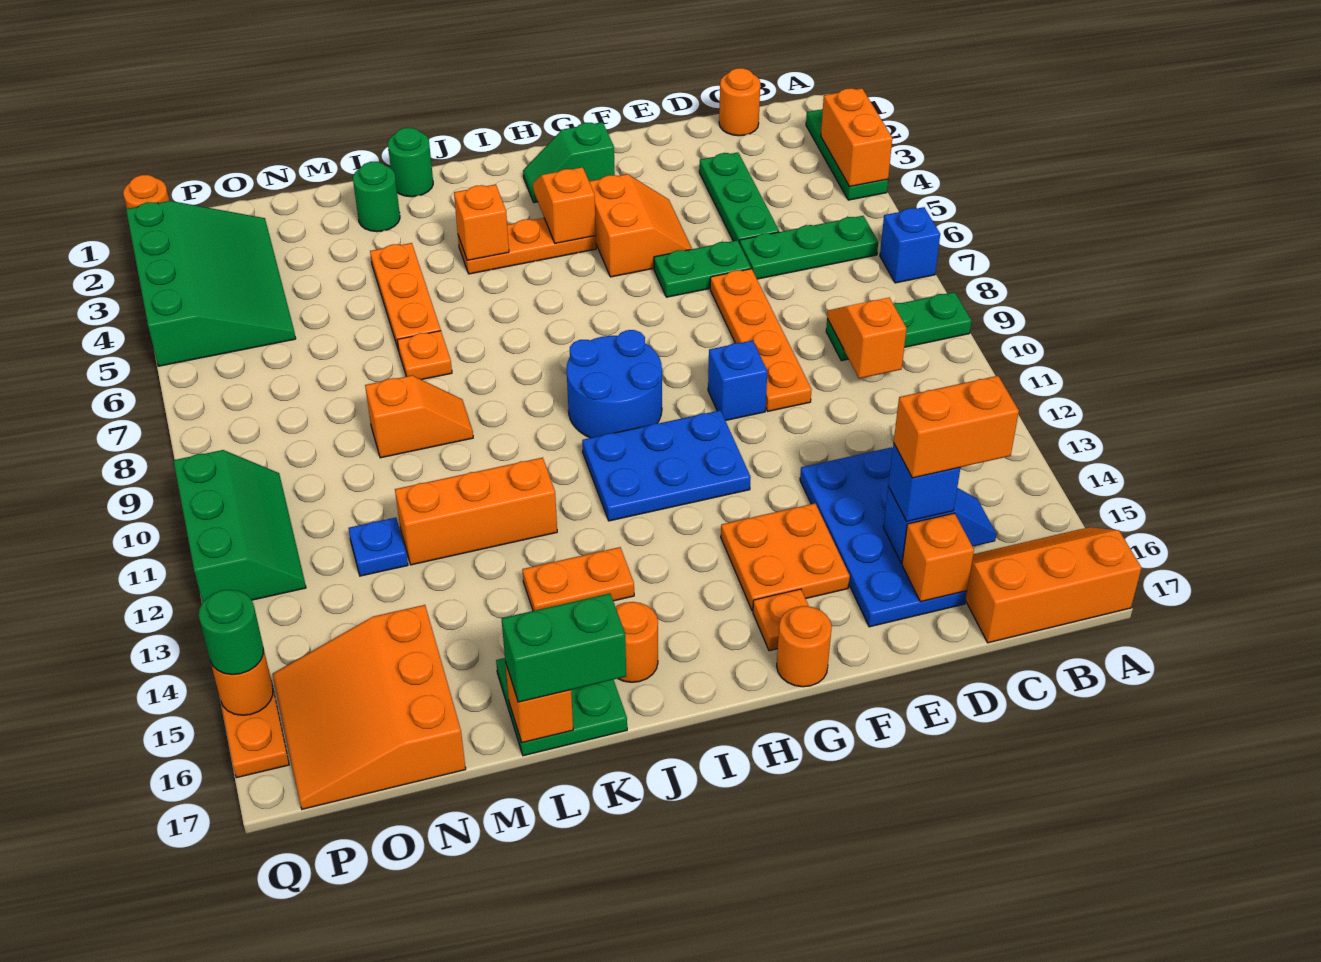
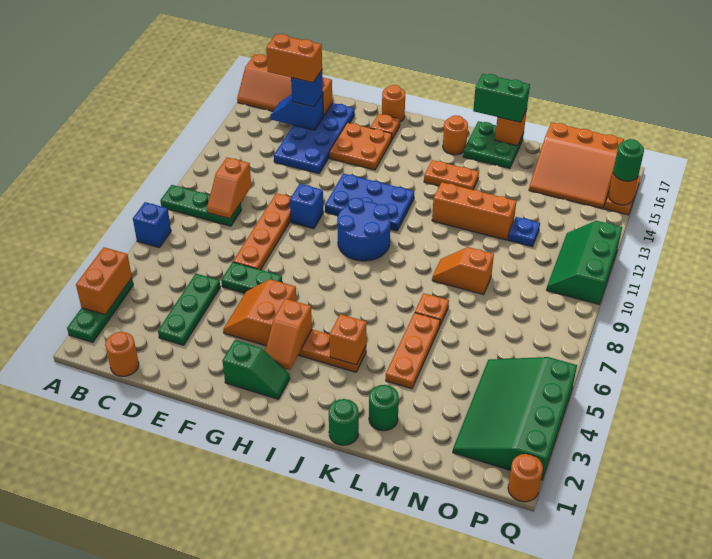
green plate B6:D6 level 1 -> none
orange slope N15:P17 level 1 top N -> orange slope N15:P17 level 1 top 17

